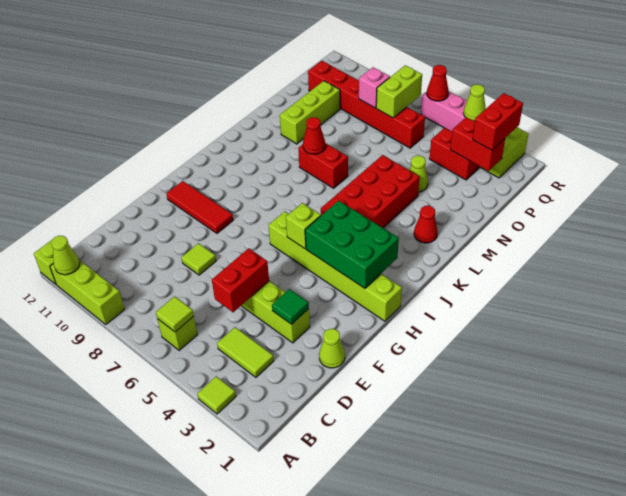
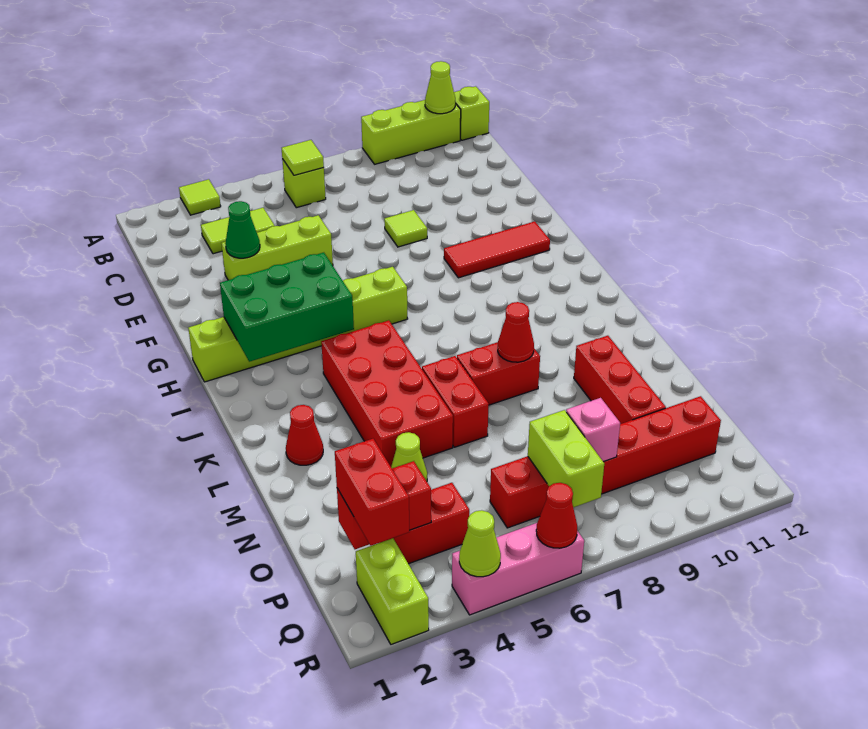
red brick D5:E5 level 2 -> red brick L6:M6 level 1
lime cone E1 level 1 -> none
green tile E3 level 2 -> green cone E3 level 2
lime brick H5 level 2 -> none
lime brick M10:O10 level 1 -> red brick M10:O10 level 1

